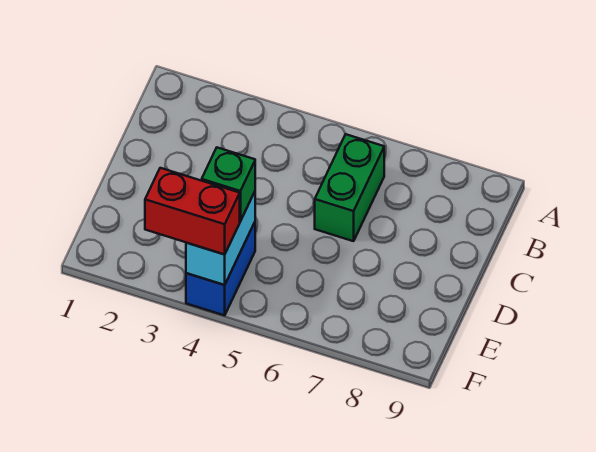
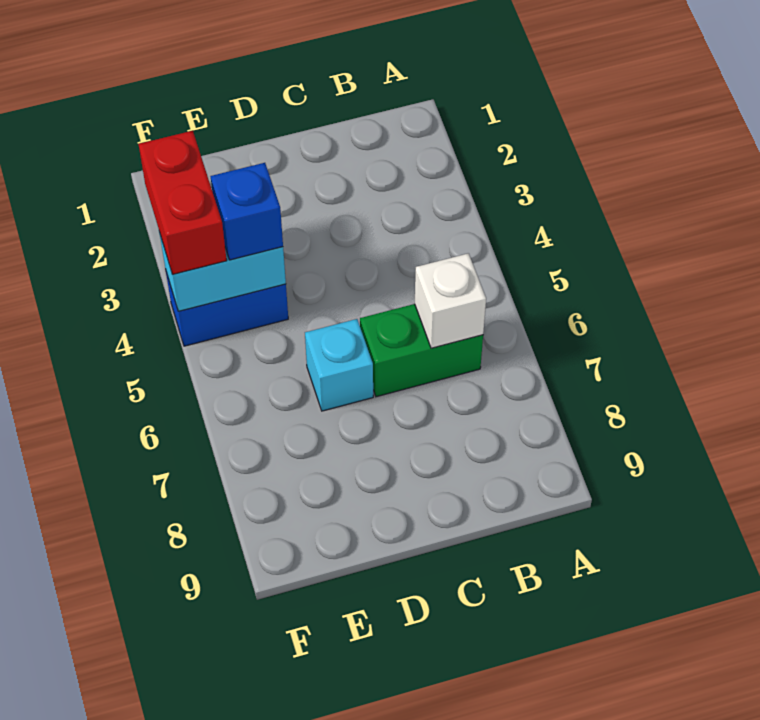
none -> white brick B6 level 2
none -> cyan brick D6 level 1
green brick E4 level 3 -> blue brick E4 level 3

